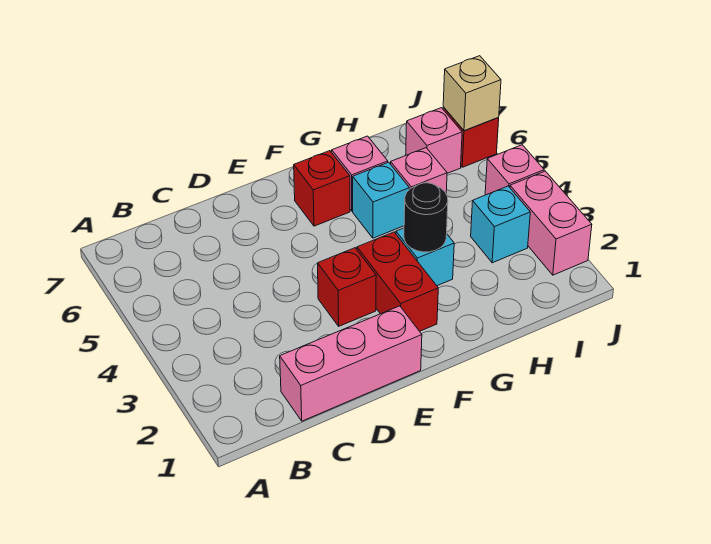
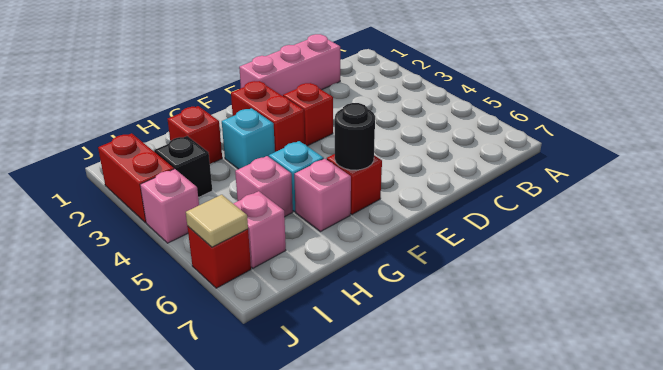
black round brick G3 level 2 -> black round brick F6 level 2
none -> red brick H2 level 1
cyan brick I3 level 1 -> black brick I3 level 1
pink brick J2:J3 level 1 -> red brick J2:J3 level 1
tan brick J6 level 2 -> tan tile J6 level 2

